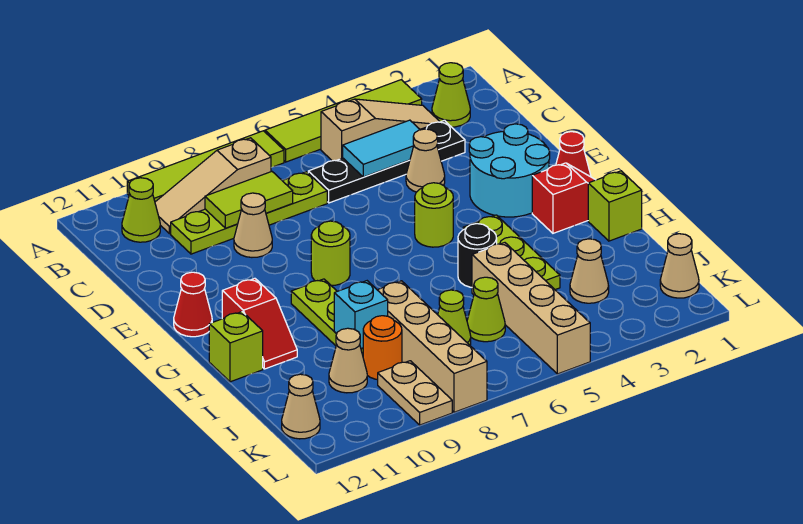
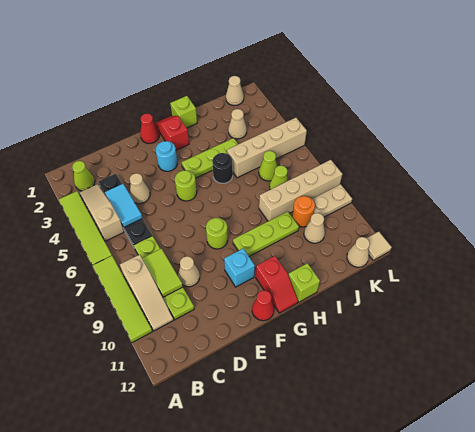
lime cone B11 level 1 -> none
cyan round brick E2:F3 level 1 -> cyan round brick F3 level 1
red slope G11:H11 level 1 top G -> red slope G11:G12 level 1 top 11
cyan brick I9 level 2 -> cyan brick F10 level 1
none -> tan tile L12 level 1

